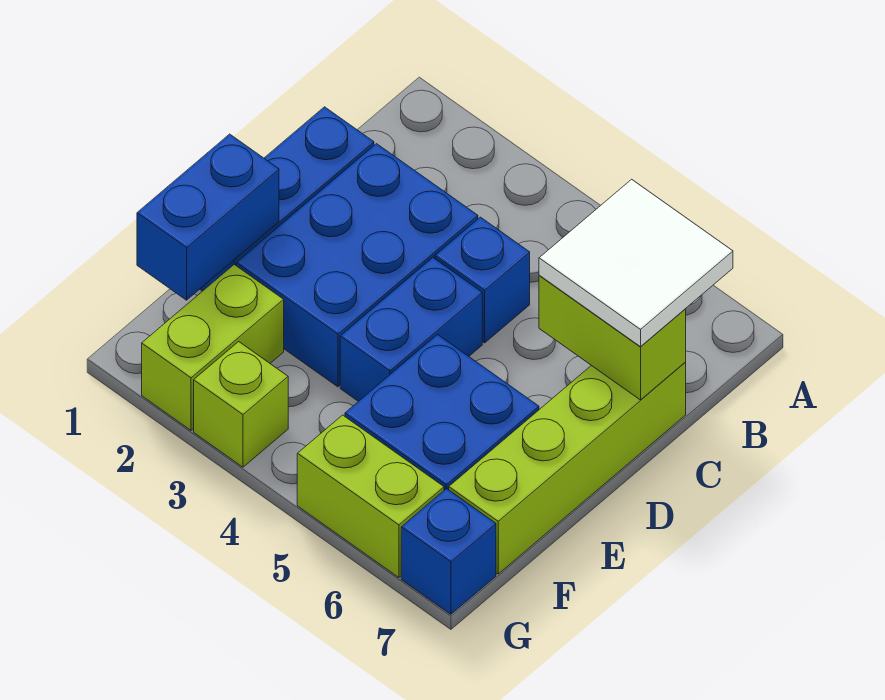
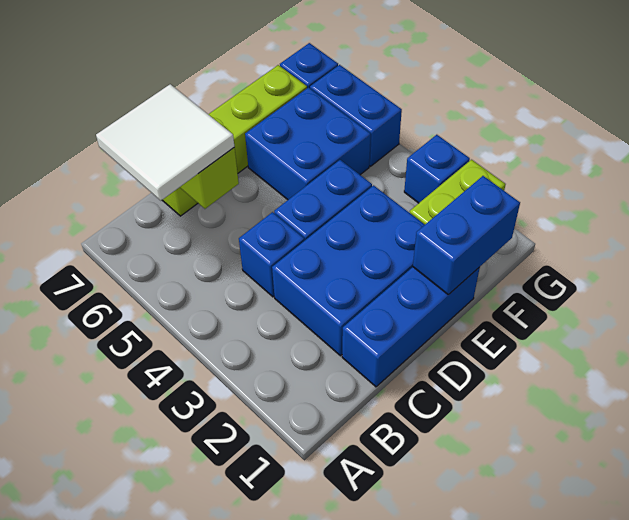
lime brick G3 level 1 -> blue brick G3 level 1
lime brick G5:G6 level 1 -> blue brick G5:G6 level 1

